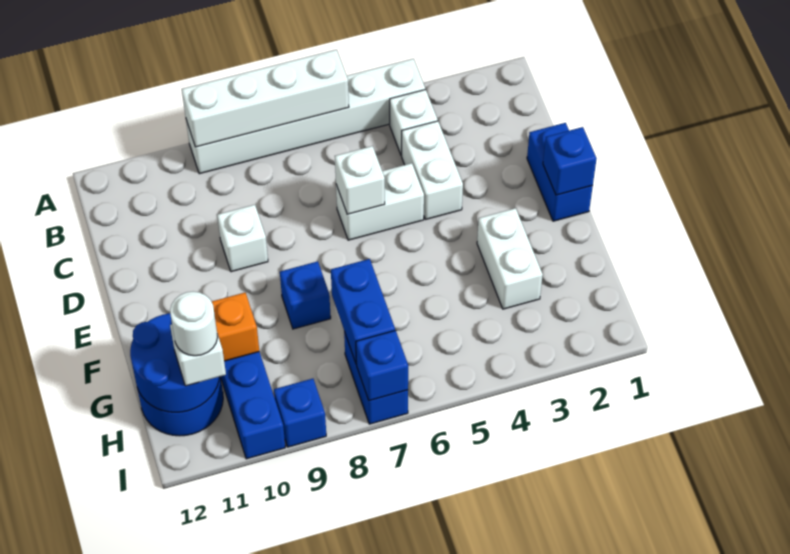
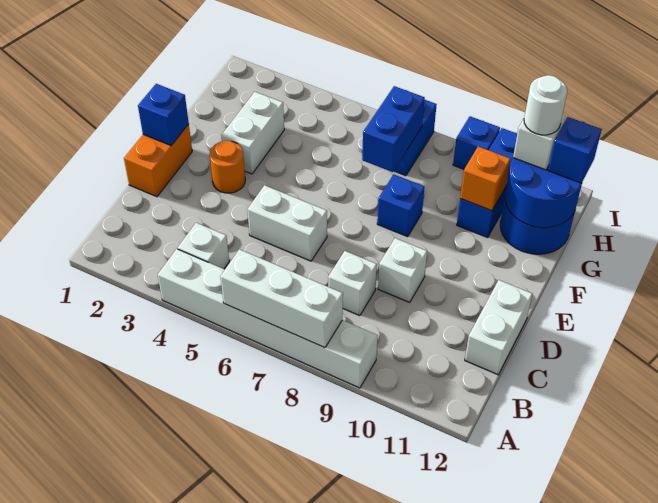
white brick A6:A9 level 2 -> white brick A6:A8 level 2
white brick C4:D4 level 1 -> white brick C12:D12 level 1
blue brick D1:E1 level 1 -> orange brick D1:E1 level 1
white brick D6 level 2 -> white brick C8 level 1
none -> orange round brick E3 level 1
blue brick I7 level 2 -> blue brick H12 level 3

